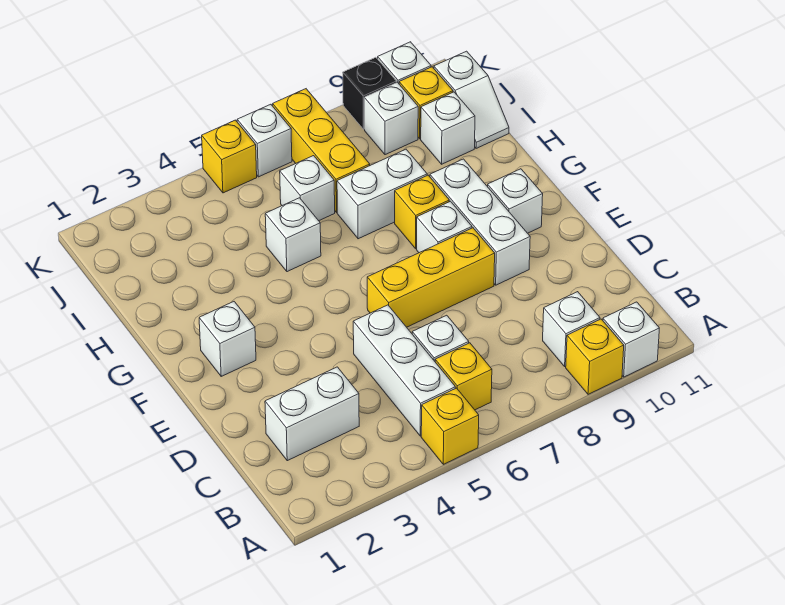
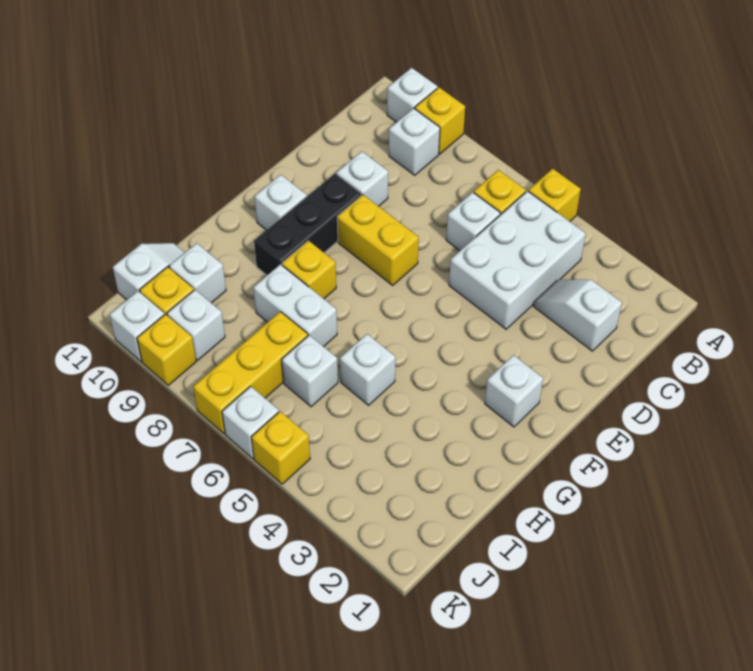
white brick B5:D5 level 1 -> white brick B4:D5 level 1
white brick C2:C3 level 1 -> white slope C2:C3 level 1 top 2
yellow brick E6:E8 level 1 -> yellow brick E7:E8 level 1
white brick E9:G9 level 1 -> black brick E9:G9 level 1
white brick F8 level 1 -> white brick D9 level 1
black brick K9 level 1 -> yellow brick K9 level 1

